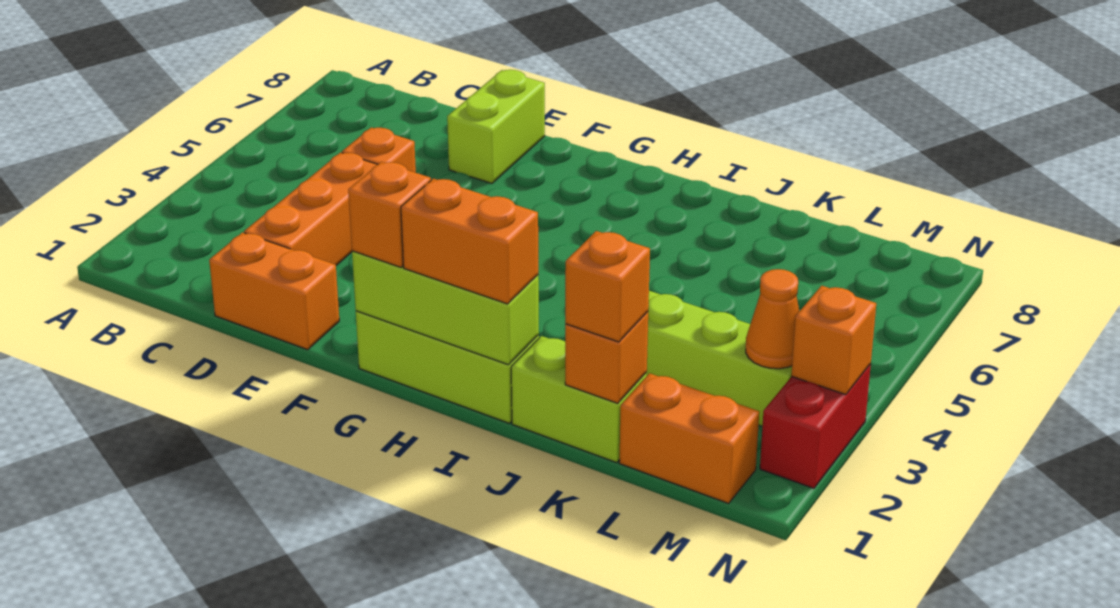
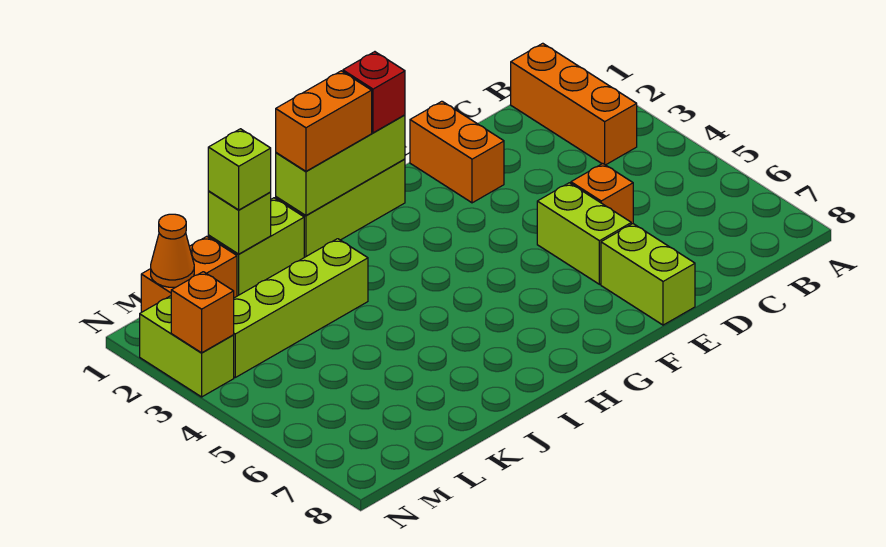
orange brick D1:E1 level 1 -> orange brick E1:E2 level 1
orange brick D2:D4 level 1 -> orange brick B1:B3 level 1
none -> lime brick E5:E6 level 1
orange brick G1 level 3 -> red brick G1 level 3
orange brick K1 level 2 -> lime brick K1 level 2
orange brick K1 level 3 -> lime brick K1 level 3
orange cone M3 level 2 -> orange cone M1 level 2
red brick N2:N3 level 1 -> lime brick N2:N3 level 1

